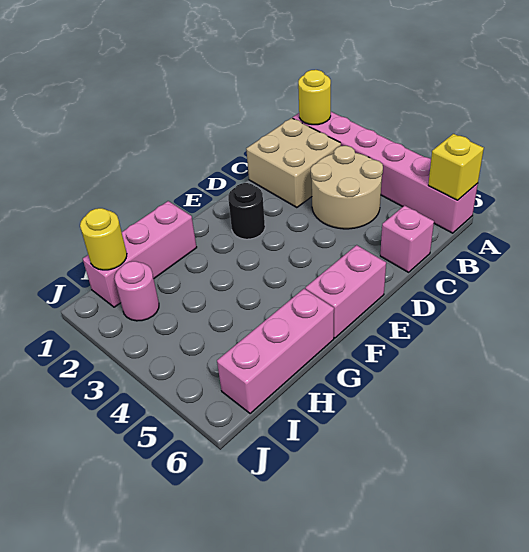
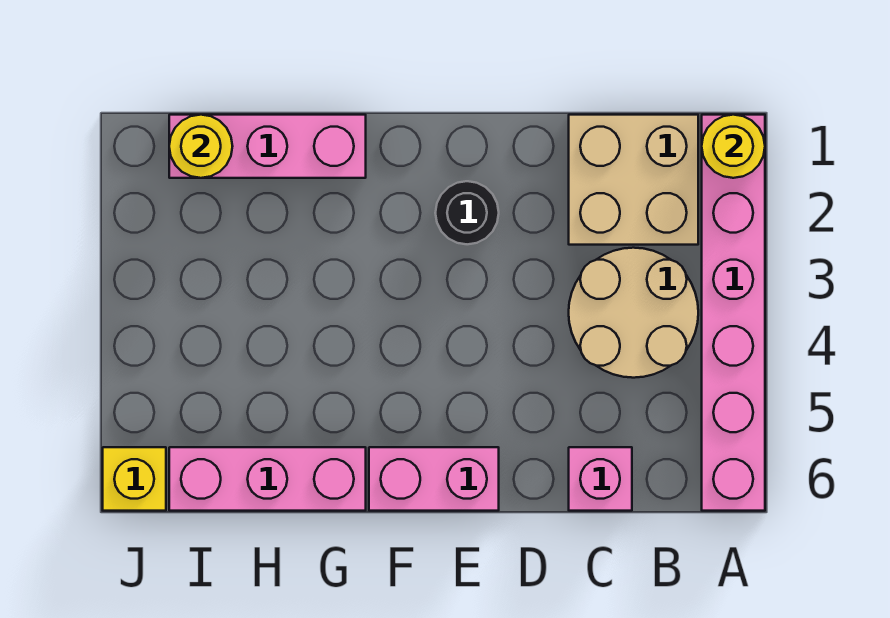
yellow brick A6 level 2 -> yellow brick J6 level 1
pink round brick I2 level 1 -> none

